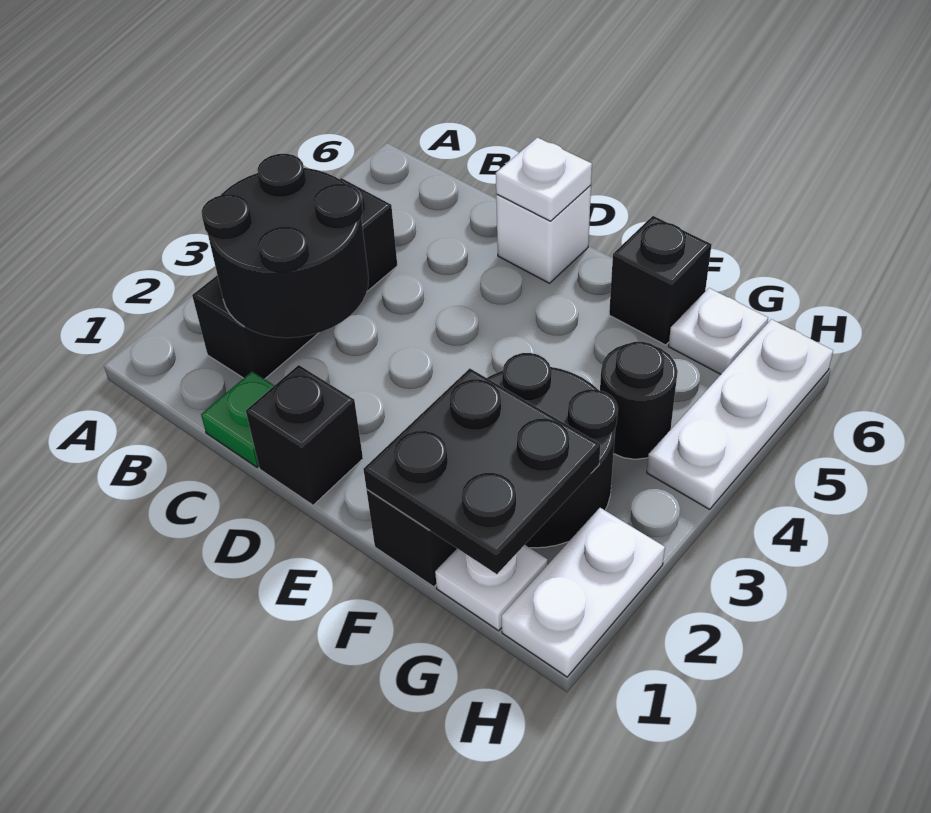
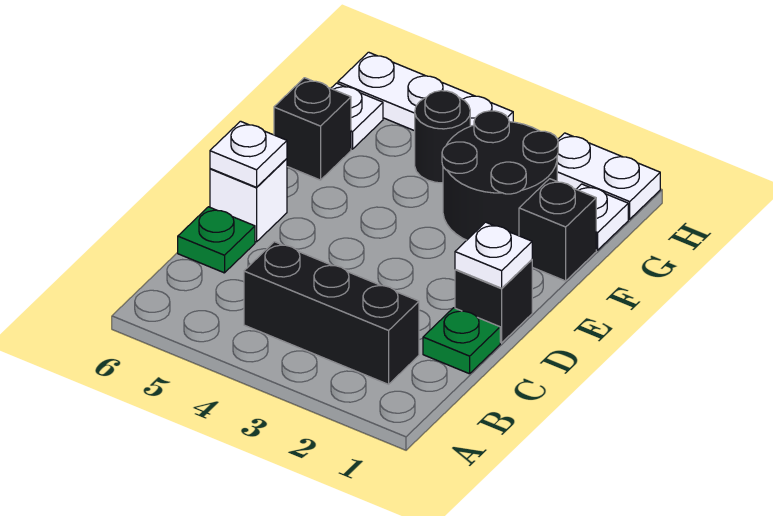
black round brick B2:C3 level 2 -> none
none -> green plate C6 level 1
none -> white plate D1 level 2
black plate F1:G2 level 2 -> none

